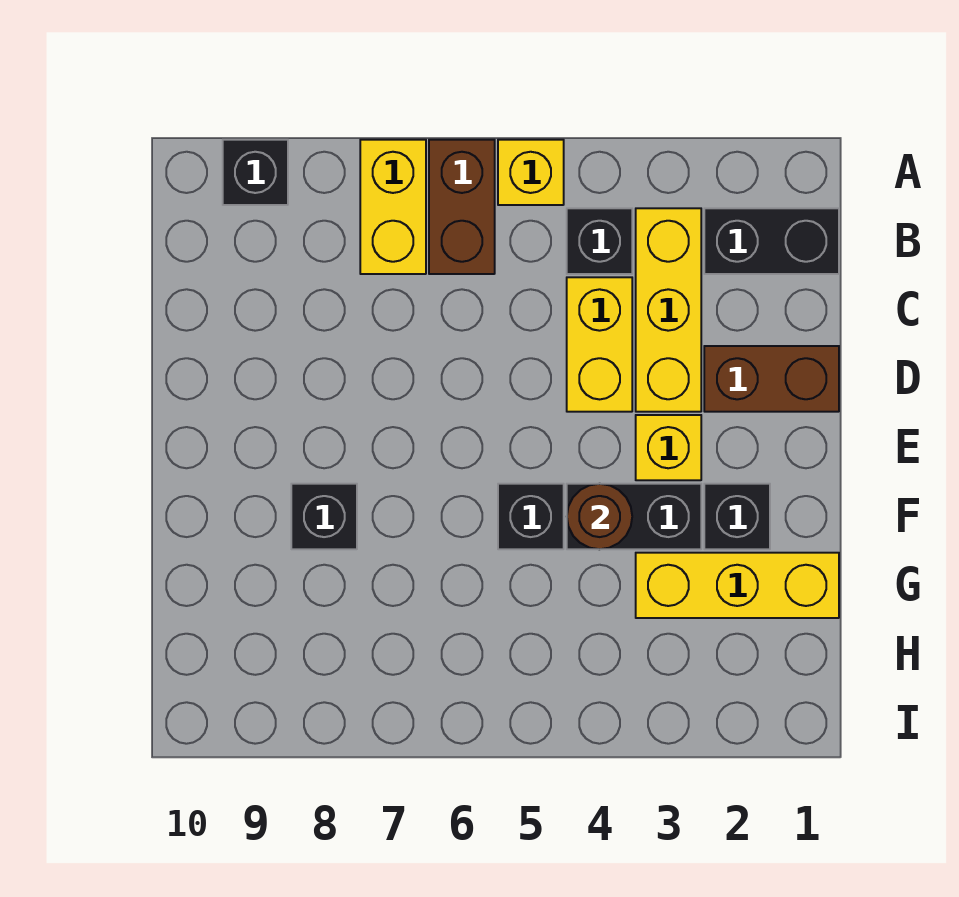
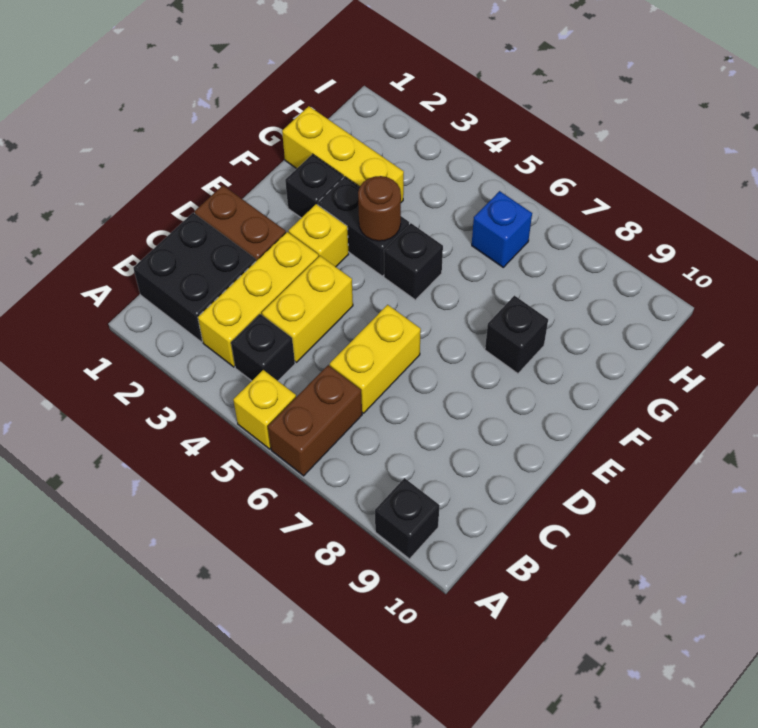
yellow brick A7:B7 level 1 -> yellow brick C6:D6 level 1
black brick B1:B2 level 1 -> black brick B1:C2 level 1
none -> blue brick H6 level 1

